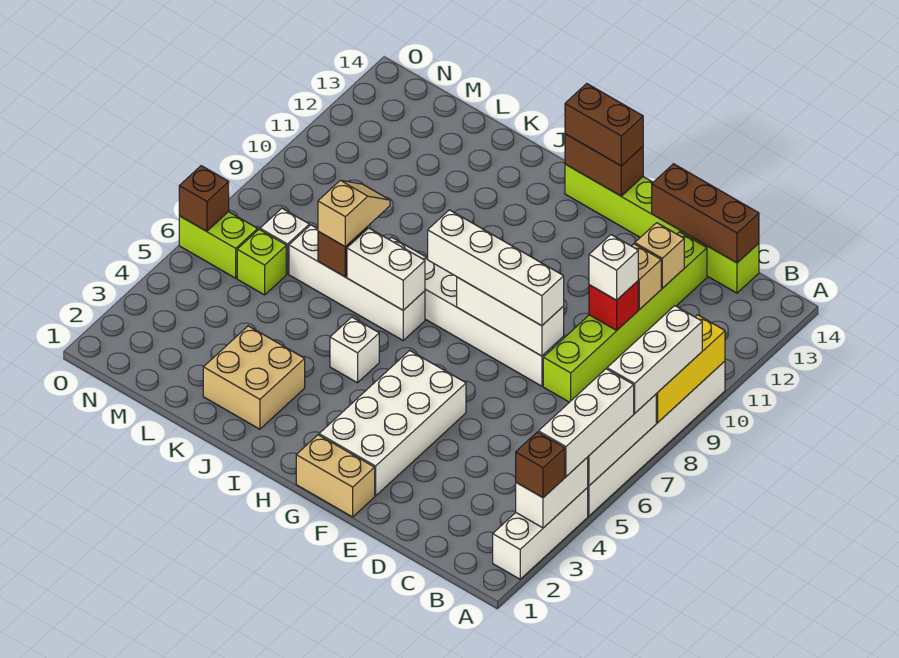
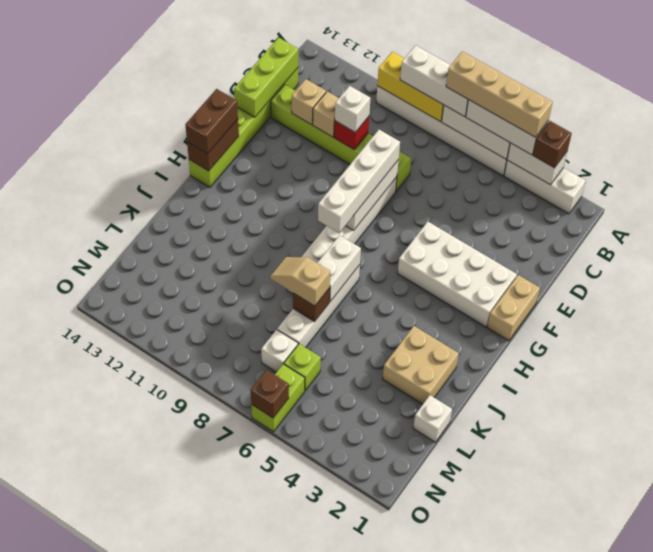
none -> tan brick A4:A7 level 4
brown brick C14:E14 level 2 -> lime brick C14:E14 level 2
white brick I5 level 1 -> white brick L1 level 1

